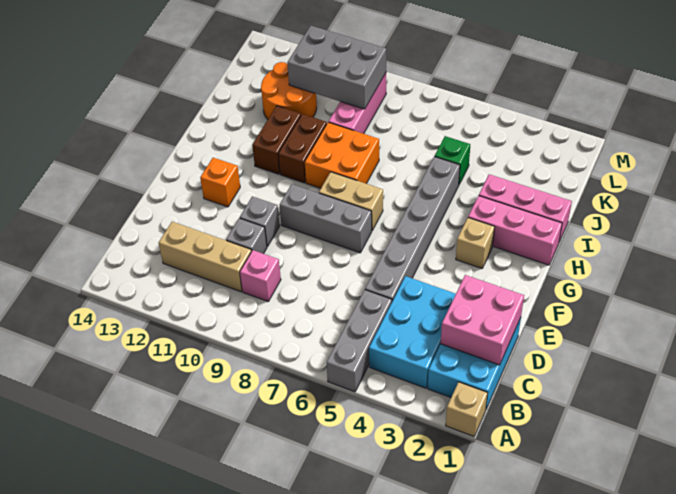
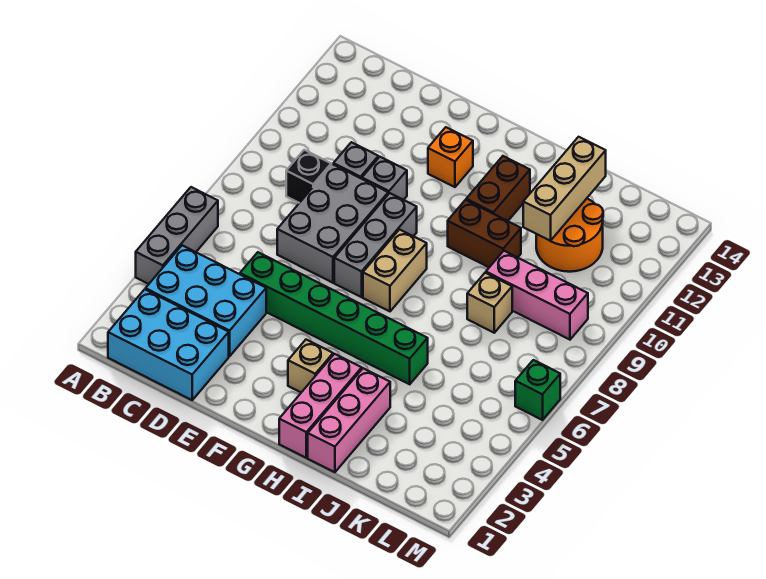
tan brick A1 level 1 -> tan brick J8 level 1
grey brick A5:C5 level 1 -> grey brick A4:A6 level 1
pink brick C1:D2 level 2 -> none
pink brick C9 level 1 -> black brick C9 level 1
tan brick C10:C12 level 1 -> tan brick J11:J13 level 2
grey brick D5:I5 level 1 -> green brick D5:I5 level 1
orange brick H8:I9 level 1 -> none
brown brick H11:I11 level 1 -> brown brick H11:H12 level 1
green brick J5 level 1 -> green brick M6 level 1
grey brick K9:L11 level 2 -> grey brick D7:E9 level 1

